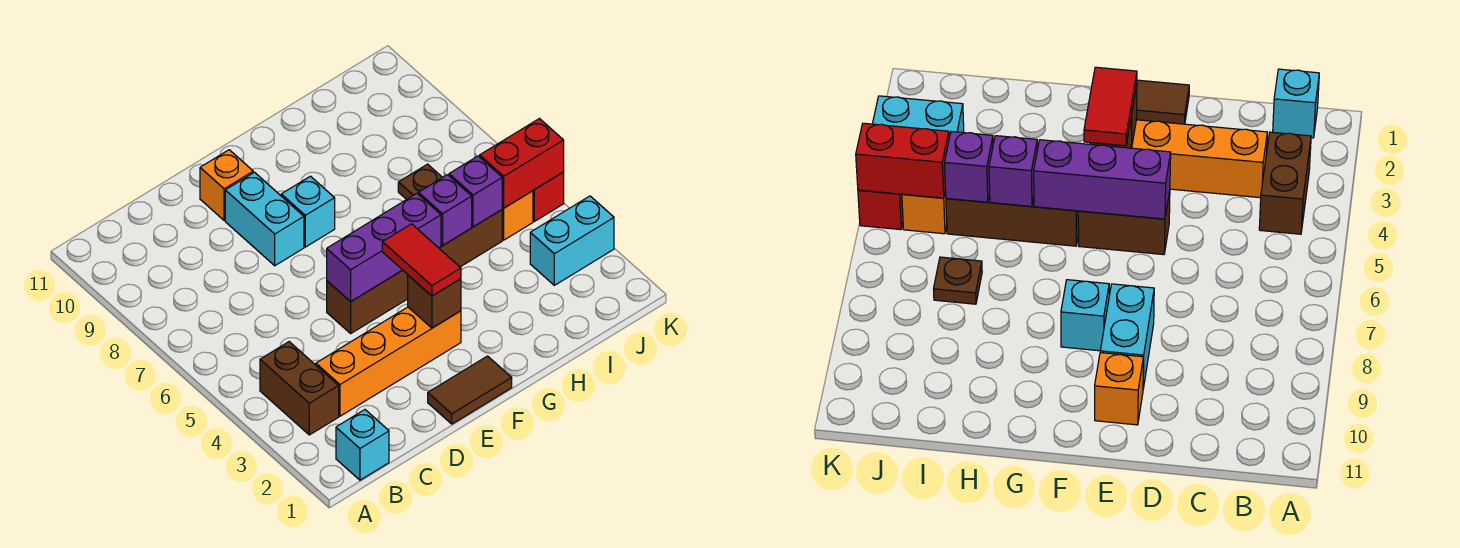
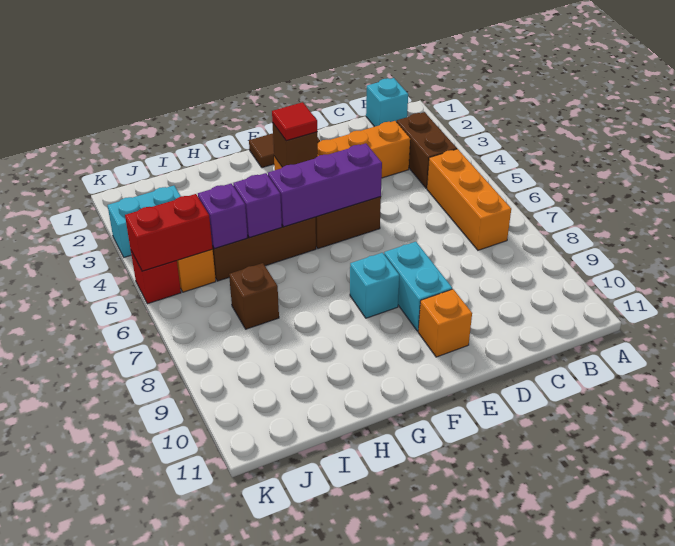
none -> orange brick B5:B7 level 1
red tile F3:F4 level 3 -> red tile F3 level 3
brown plate I7 level 1 -> brown brick I7 level 1

